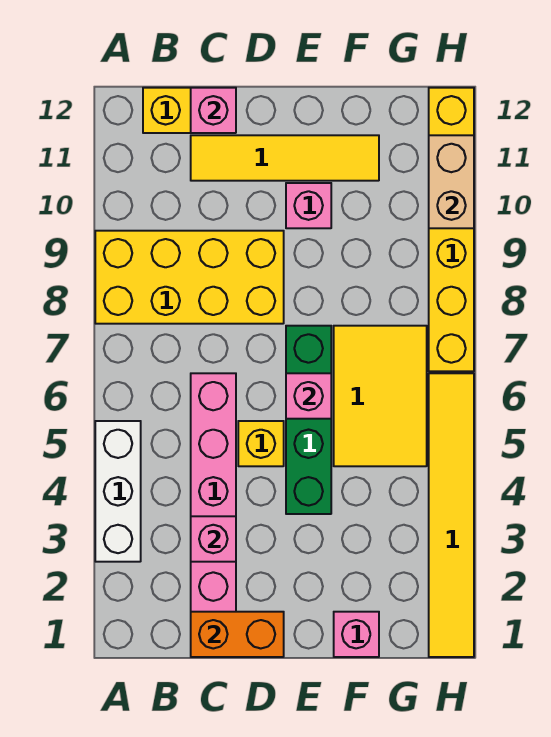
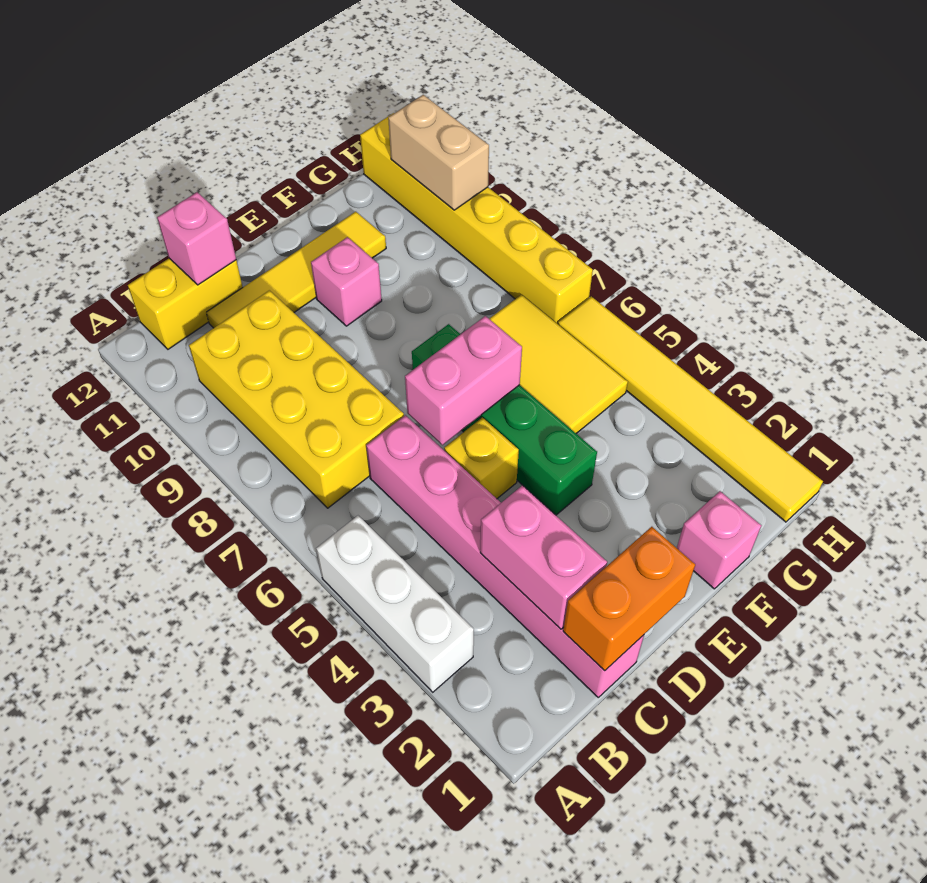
yellow brick A8:D9 level 1 -> yellow brick B7:C10 level 1
pink brick C3 level 2 -> pink brick C2:C3 level 2
pink brick E6 level 2 -> pink brick D6:E6 level 2

